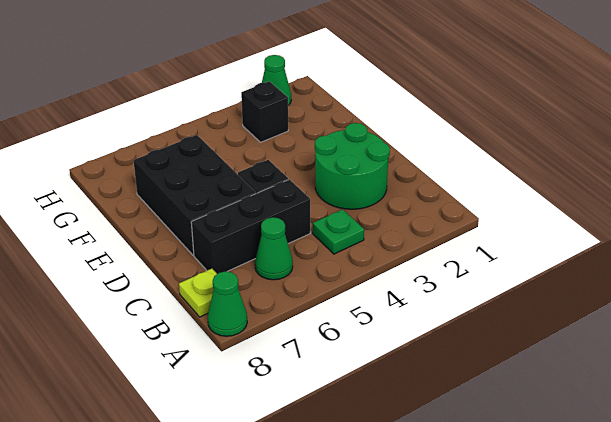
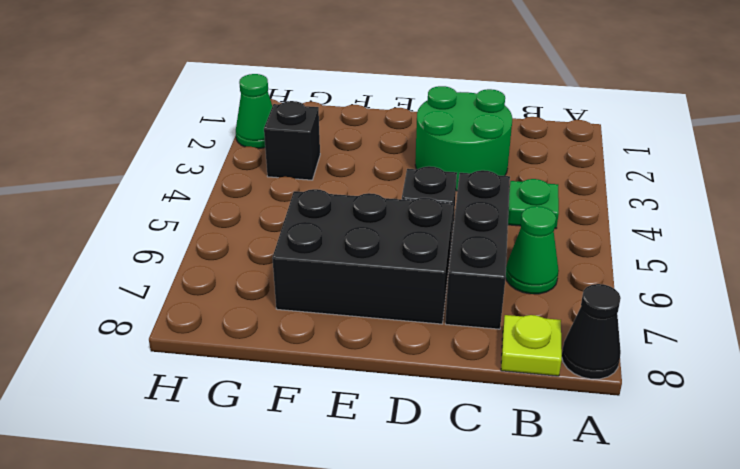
green cone A8 level 1 -> black cone A8 level 1

